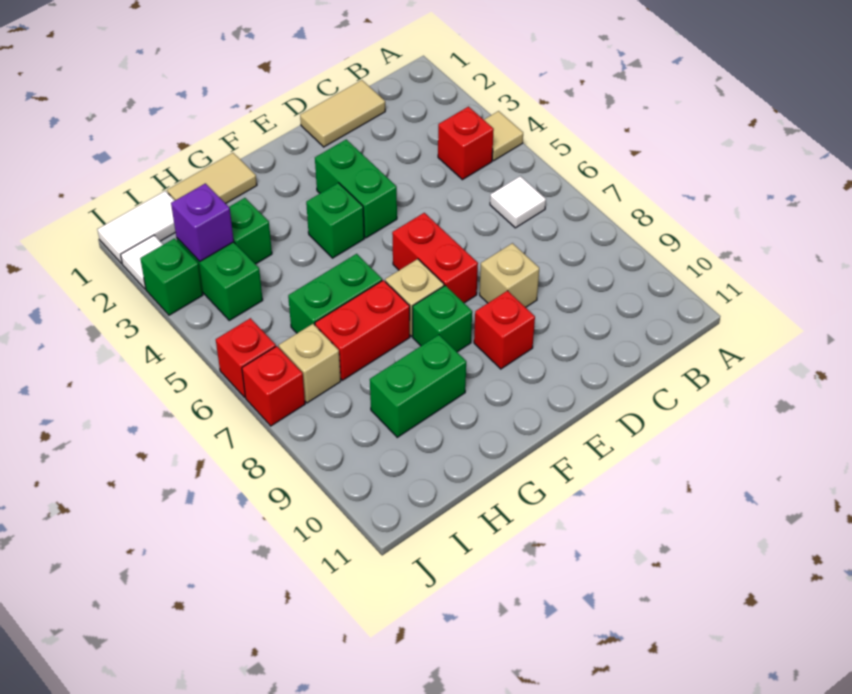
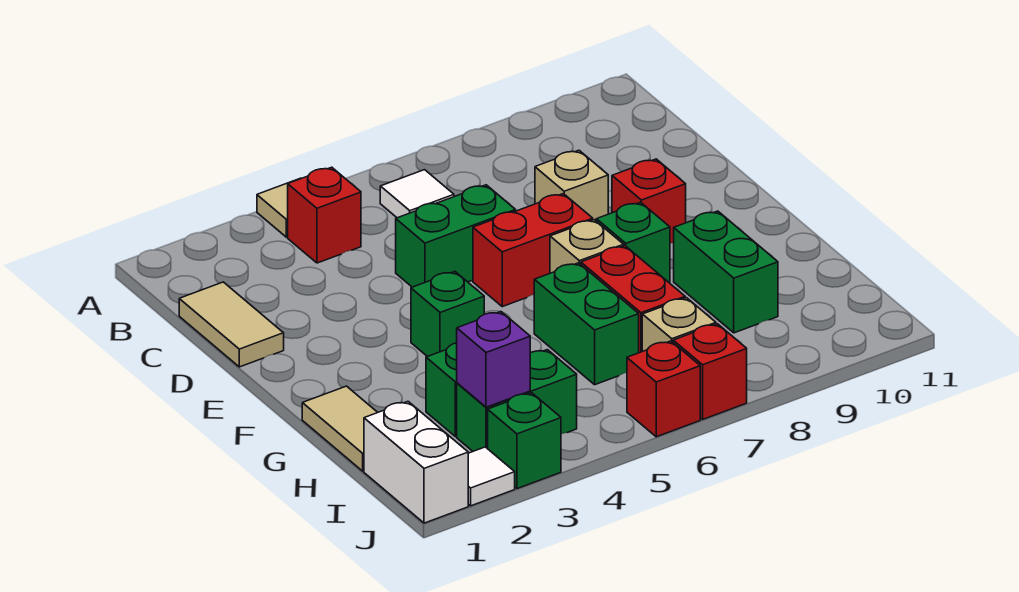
green brick E3:E4 level 1 -> green brick D5:D6 level 1
white tile I1:J1 level 1 -> white brick I1:J1 level 1

